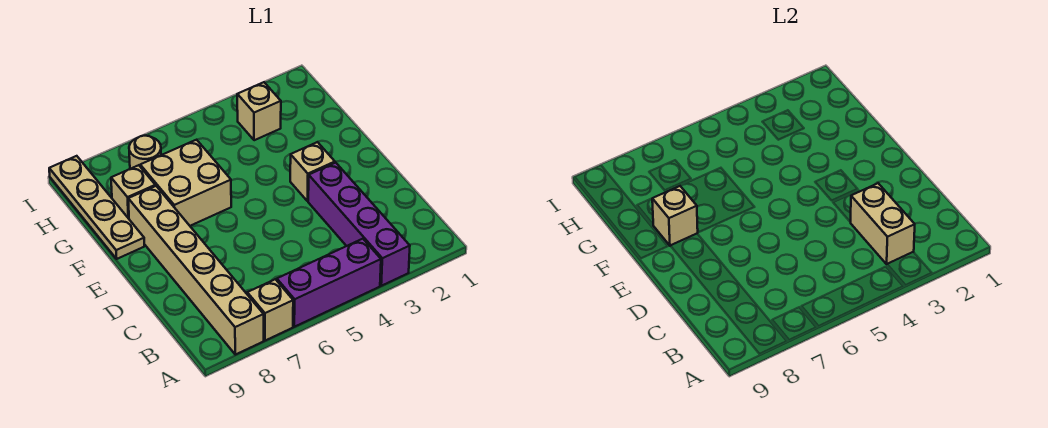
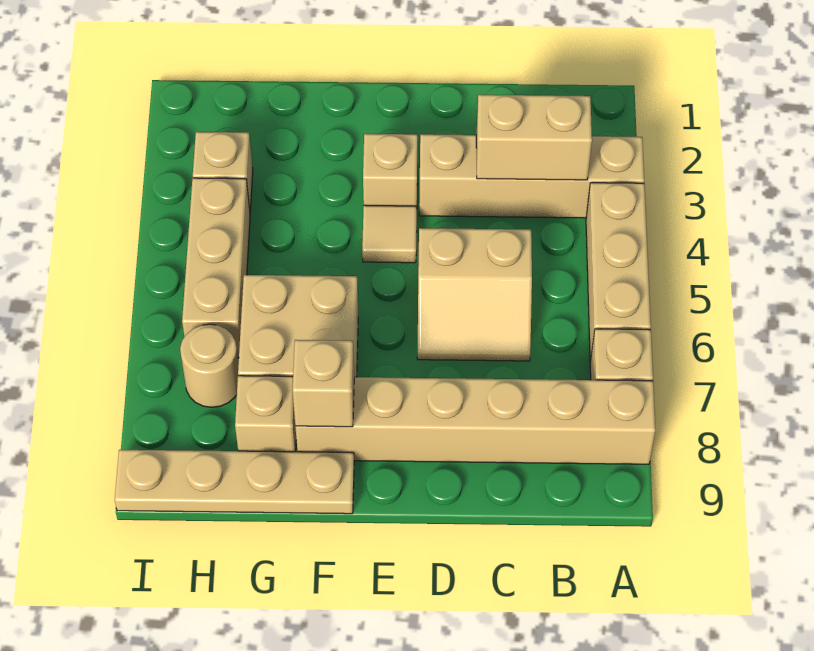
purple brick A3:D3 level 1 -> tan brick A3:D3 level 1
purple brick A4:A6 level 1 -> tan brick A4:A6 level 1
none -> tan slope C5:D6 level 1 top 5
none -> tan tile E4 level 1
none -> tan brick H4:H6 level 1

